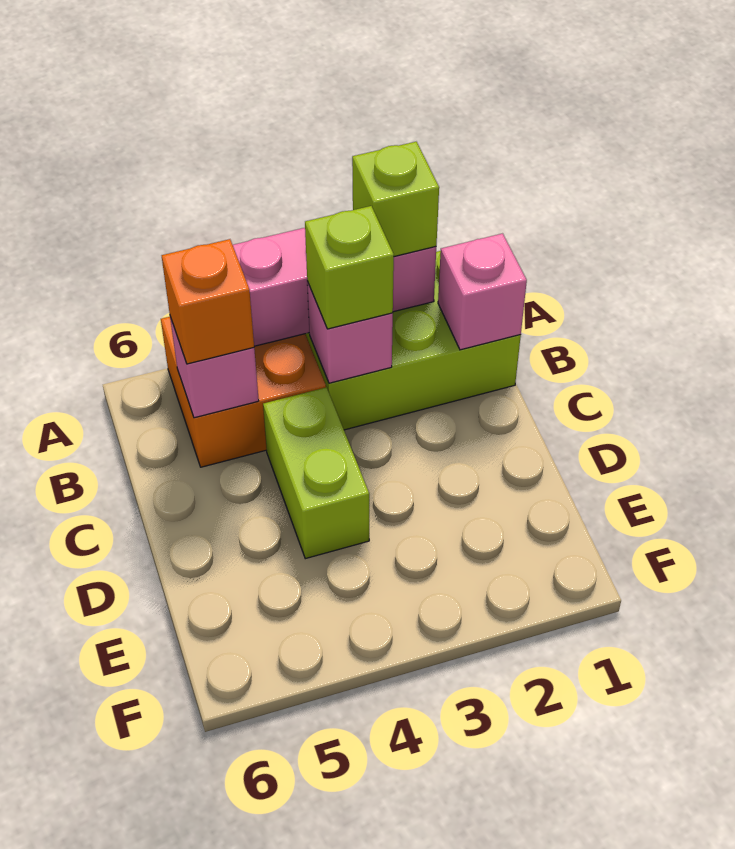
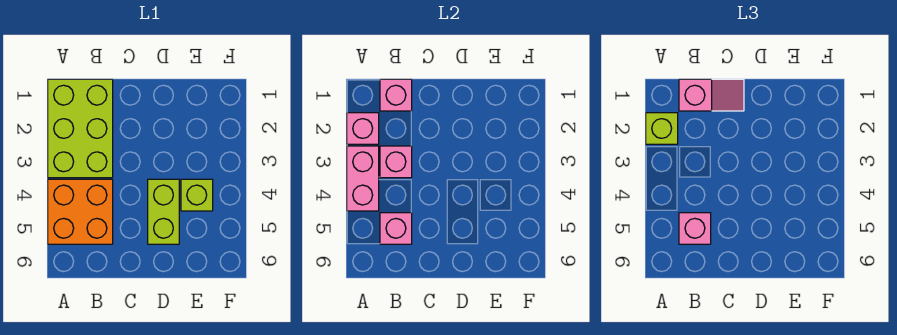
none -> pink slope B1:C1 level 3 top B
lime brick B3 level 3 -> lime brick E4 level 1
orange brick B5 level 3 -> pink brick B5 level 3
lime brick C4:D4 level 1 -> lime brick D4:D5 level 1

